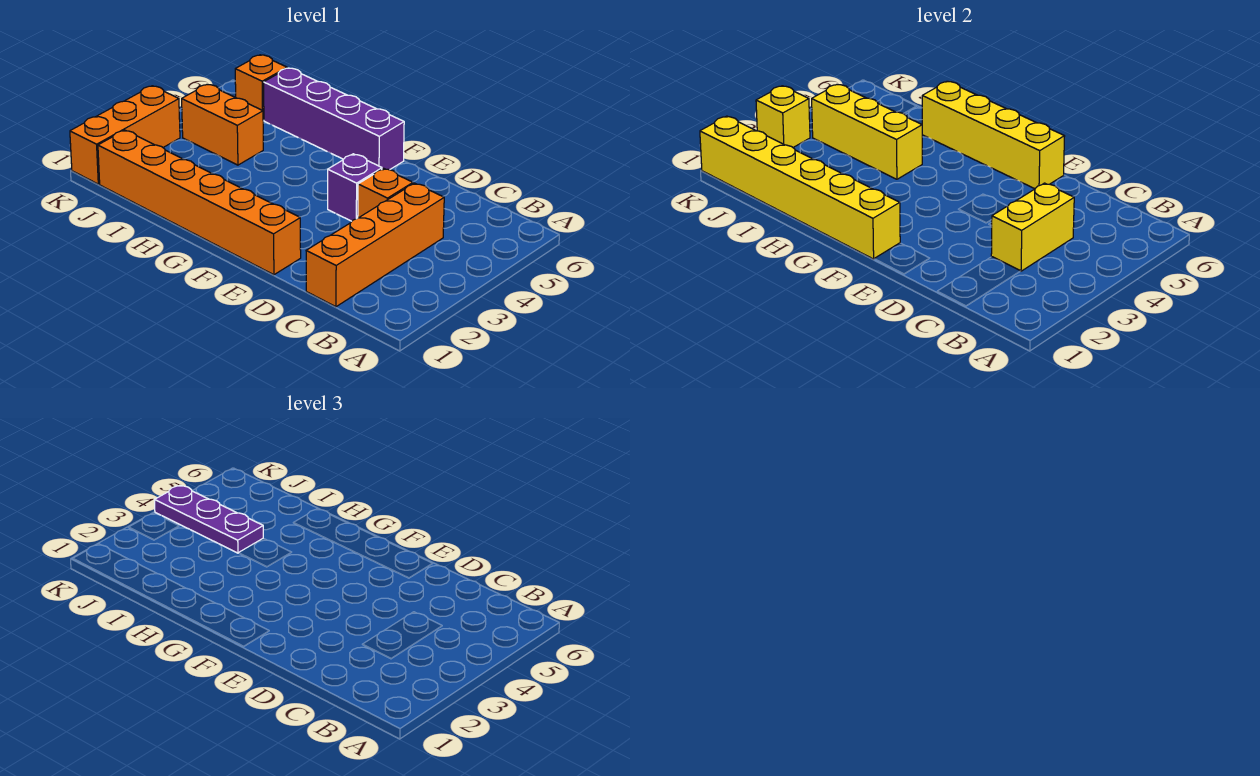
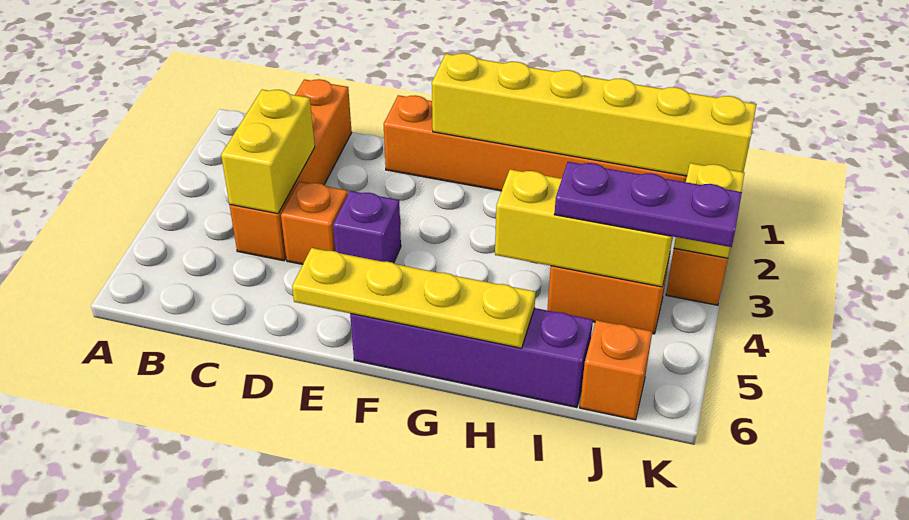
yellow brick E6:H6 level 2 -> yellow plate E6:H6 level 2

